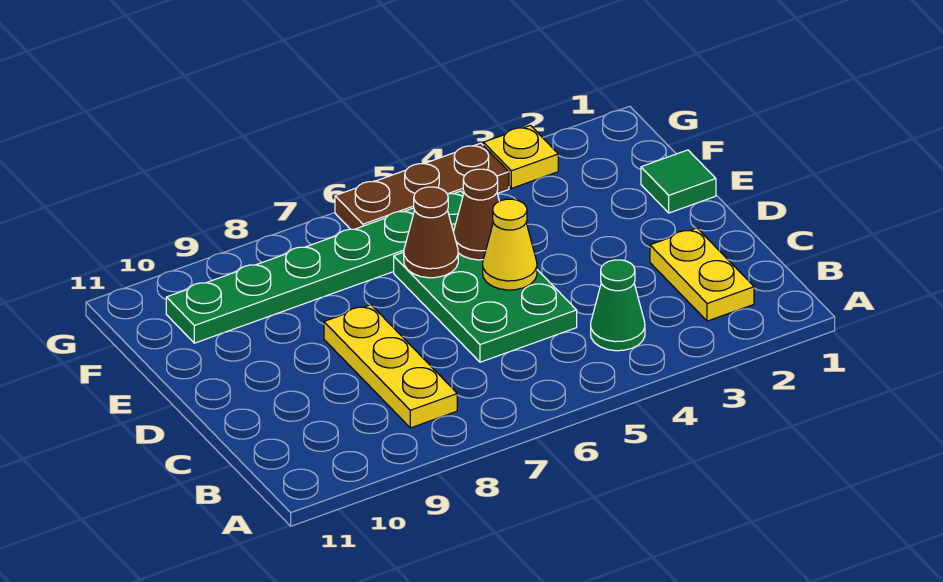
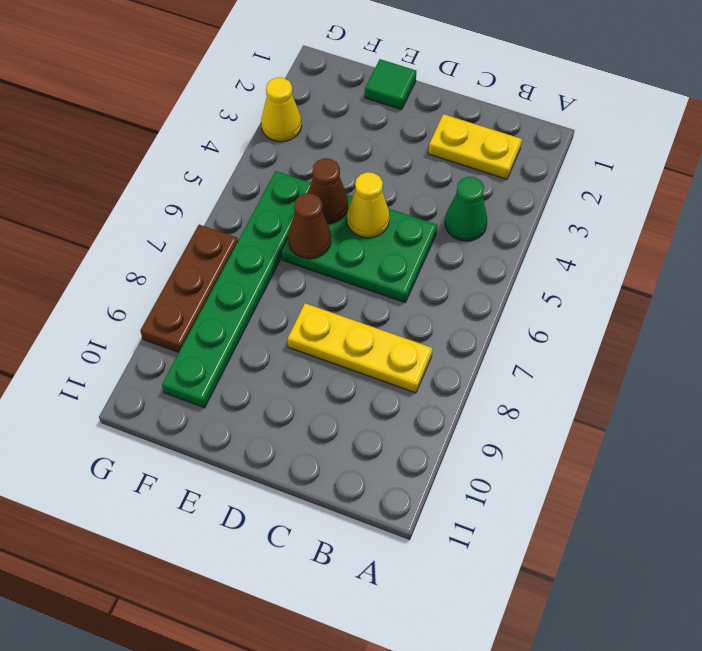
yellow plate G3 level 1 -> yellow cone G3 level 1
brown plate G4:G6 level 1 -> brown plate G7:G9 level 1

